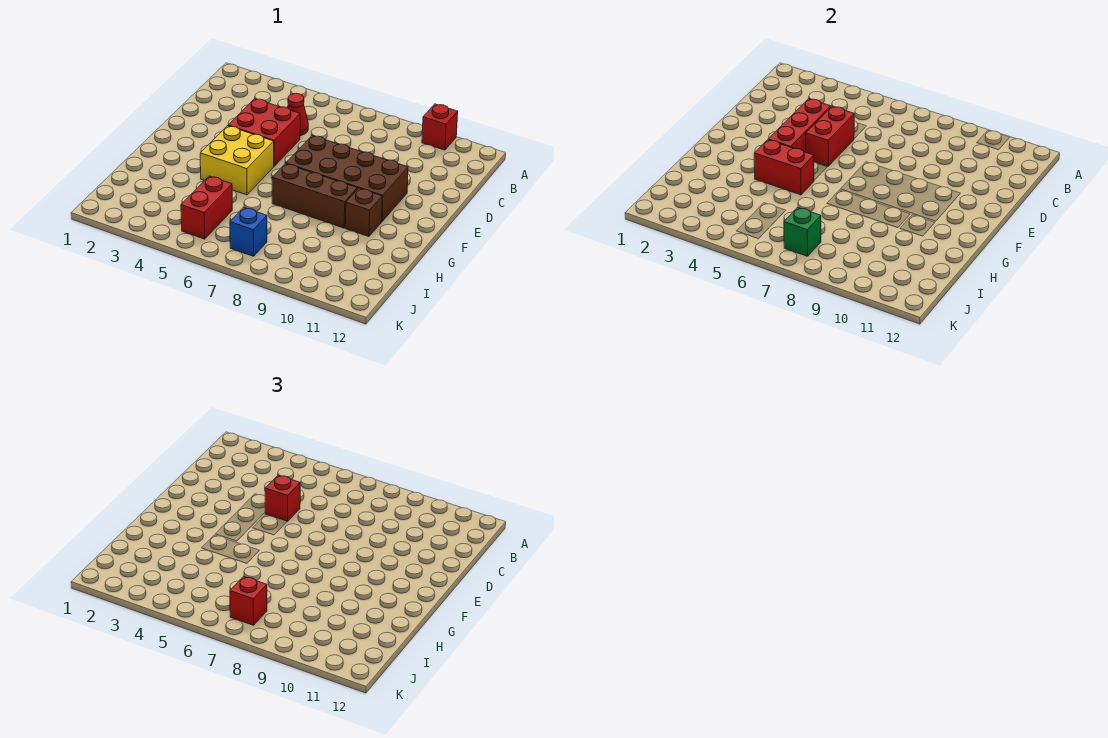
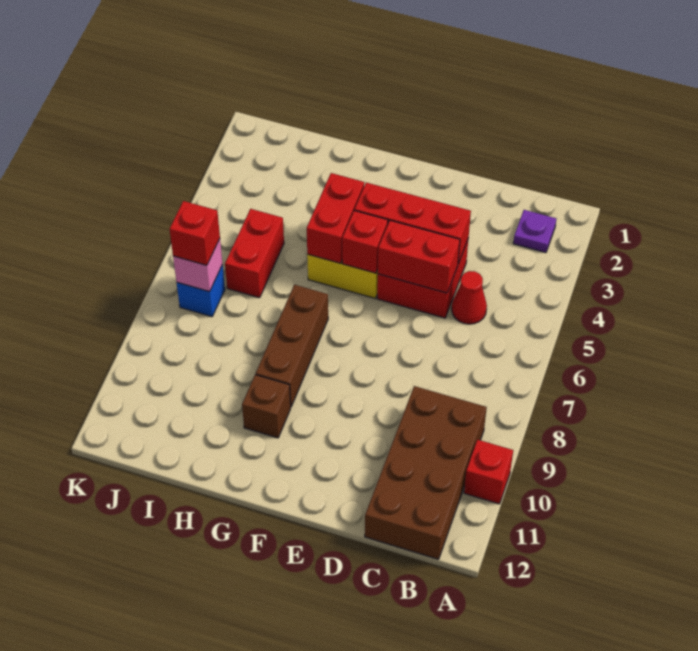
none -> purple plate B2 level 1
red brick D5 level 3 -> red brick F5 level 2
brown brick E7:F10 level 1 -> brown brick B9:C12 level 1
red brick I5:J5 level 1 -> red brick I5:I6 level 1
green brick J7 level 2 -> pink brick J7 level 2

